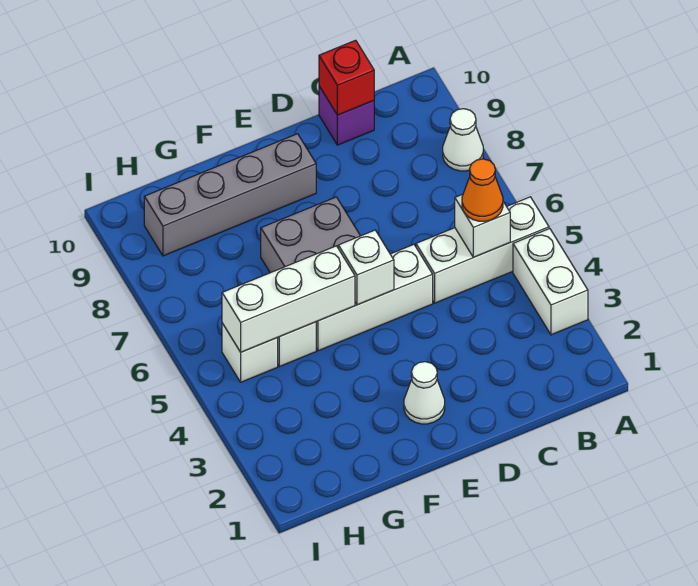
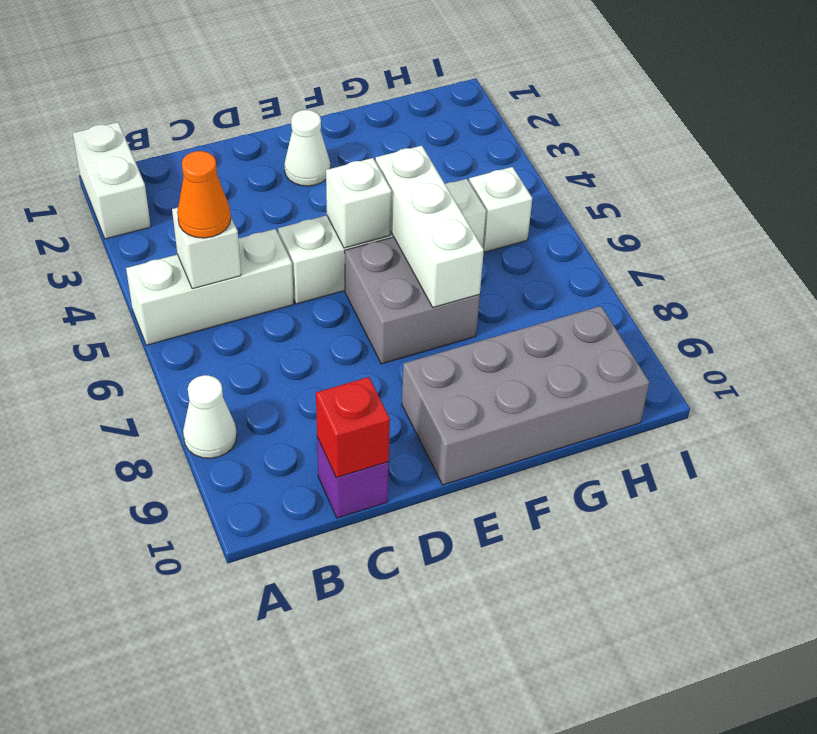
white brick A3:A4 level 1 -> white brick A1:A2 level 1
grey brick E9:H9 level 1 -> grey brick E9:H10 level 1
white brick F5:H5 level 2 -> white brick F5:F7 level 2

